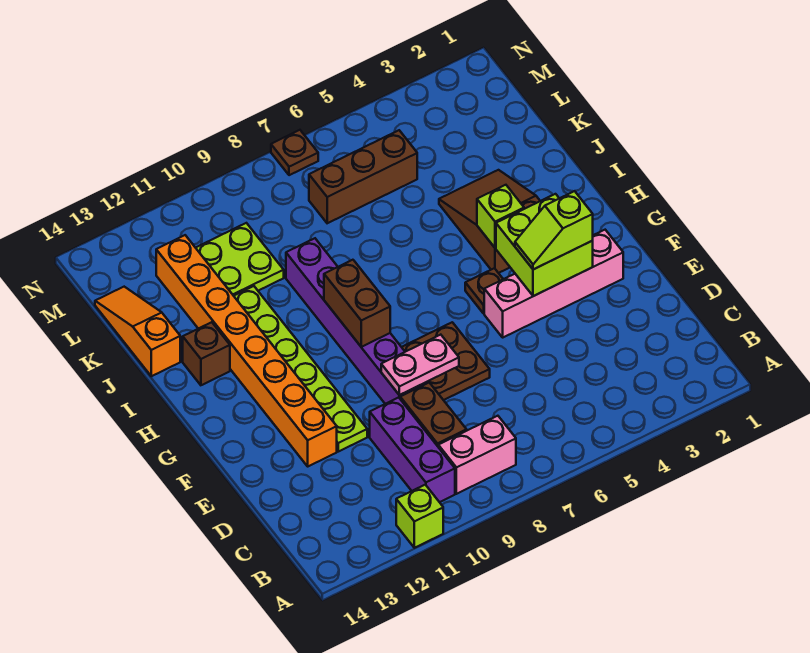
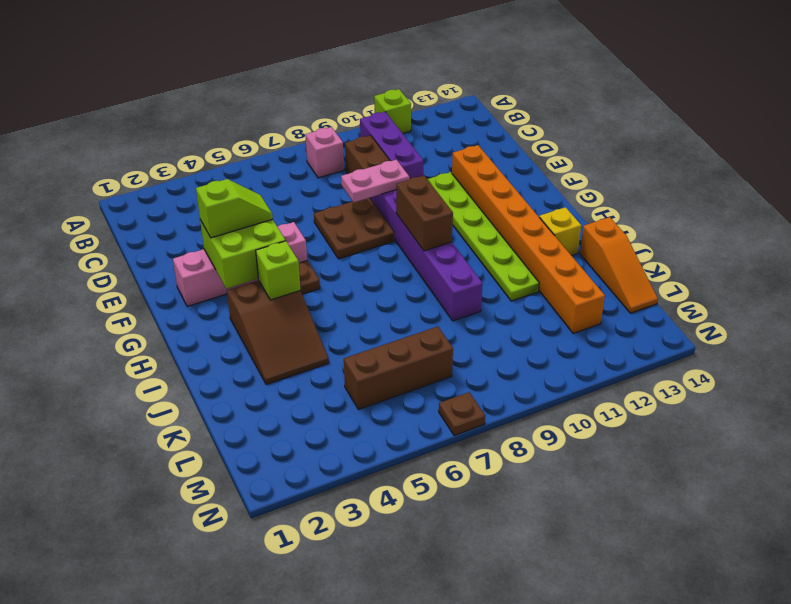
pink brick B8:B9 level 1 -> pink brick B8 level 1
brown brick I13 level 1 -> yellow brick I13 level 1
lime plate K10:L11 level 1 -> none

